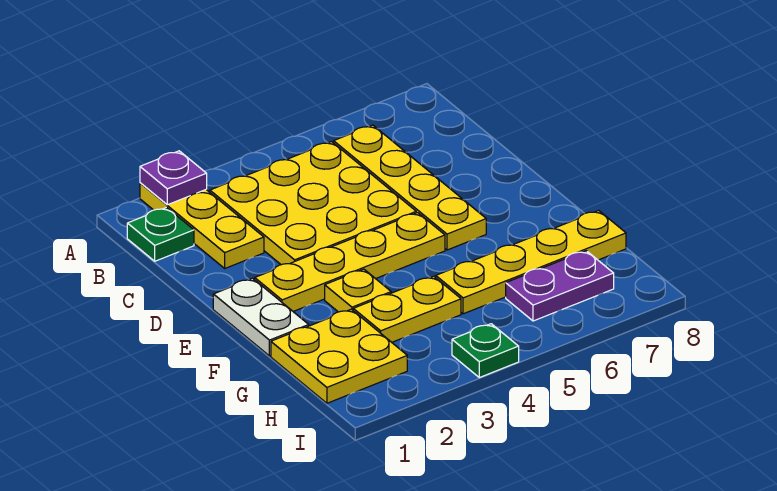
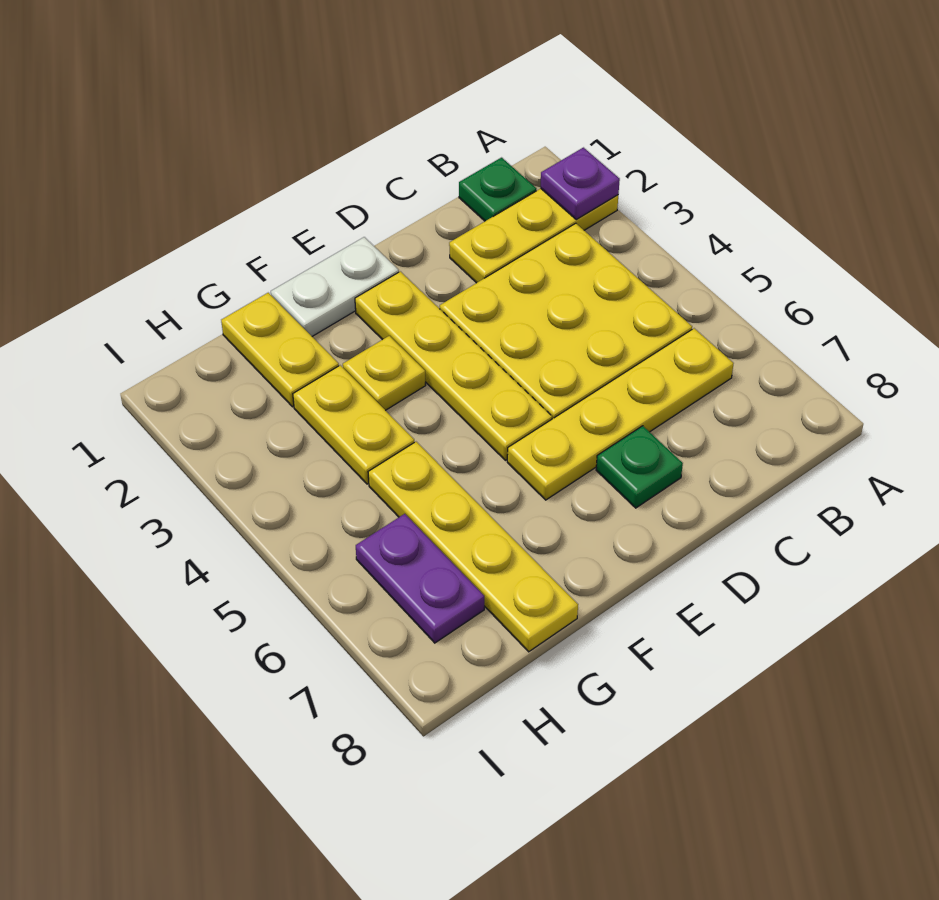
yellow plate G1:H2 level 1 -> yellow plate G1:G2 level 1
green plate I4 level 1 -> green plate D7 level 1

